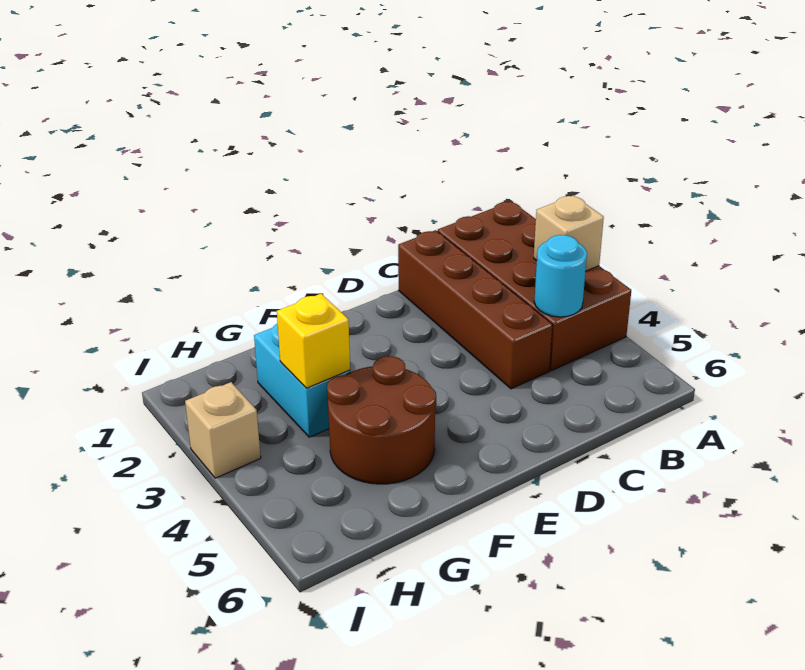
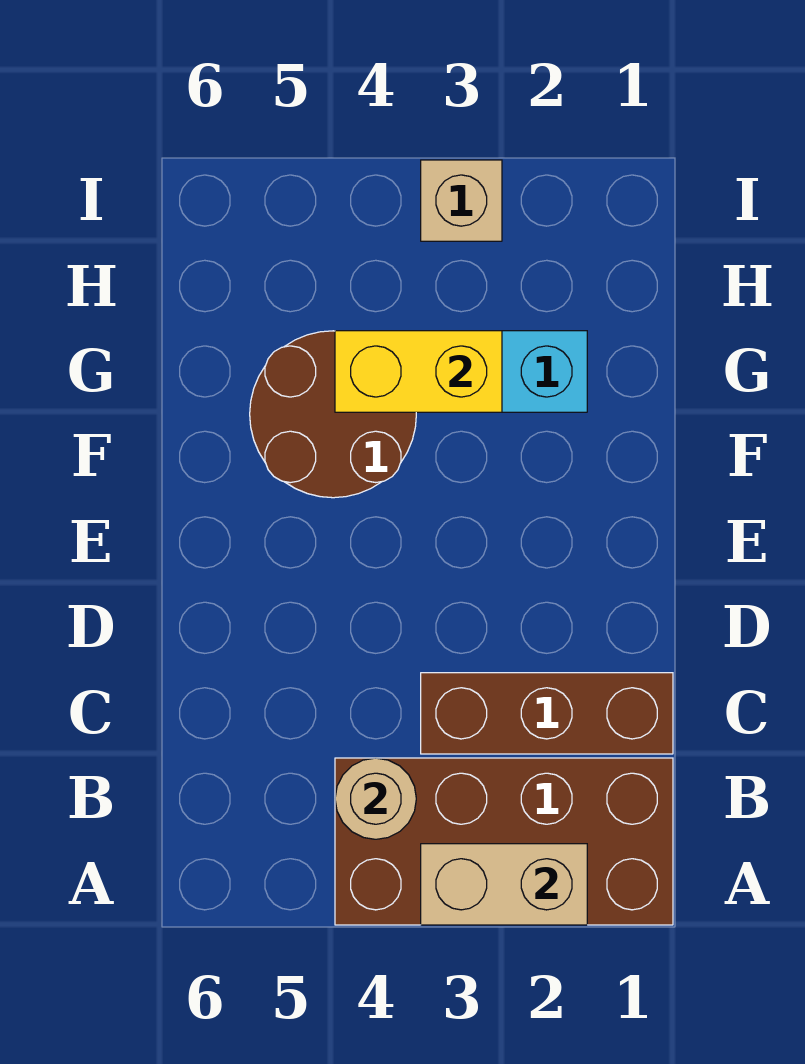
tan brick A3 level 2 -> tan brick A2:A3 level 2
cyan round brick B4 level 2 -> tan round brick B4 level 2
brown brick C1:C4 level 1 -> brown brick C1:C3 level 1
yellow brick G3 level 2 -> yellow brick G3:G4 level 2

